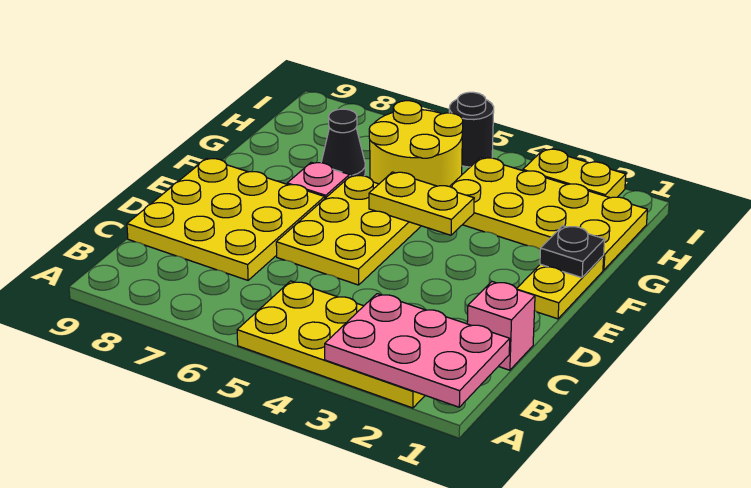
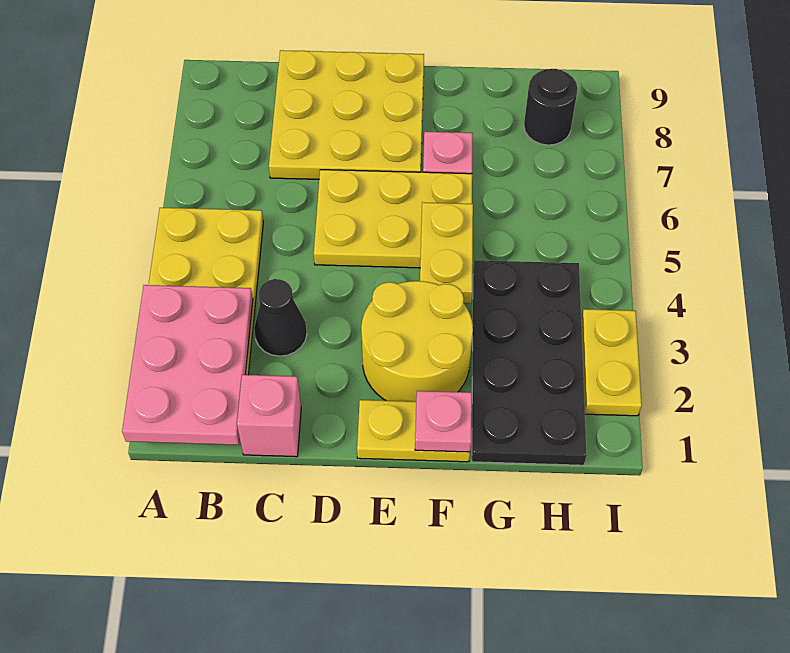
black plate F1 level 2 -> pink plate F1 level 2
yellow plate G1:H4 level 1 -> black plate G1:H4 level 1
yellow round brick G5:H6 level 1 -> yellow round brick E2:F3 level 1
black cone G7 level 1 -> black cone C3 level 1
black round brick I5 level 1 -> black round brick H8 level 1

